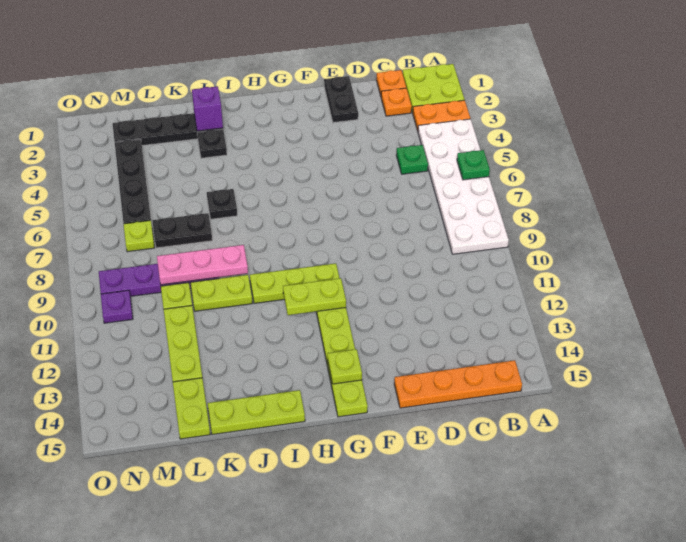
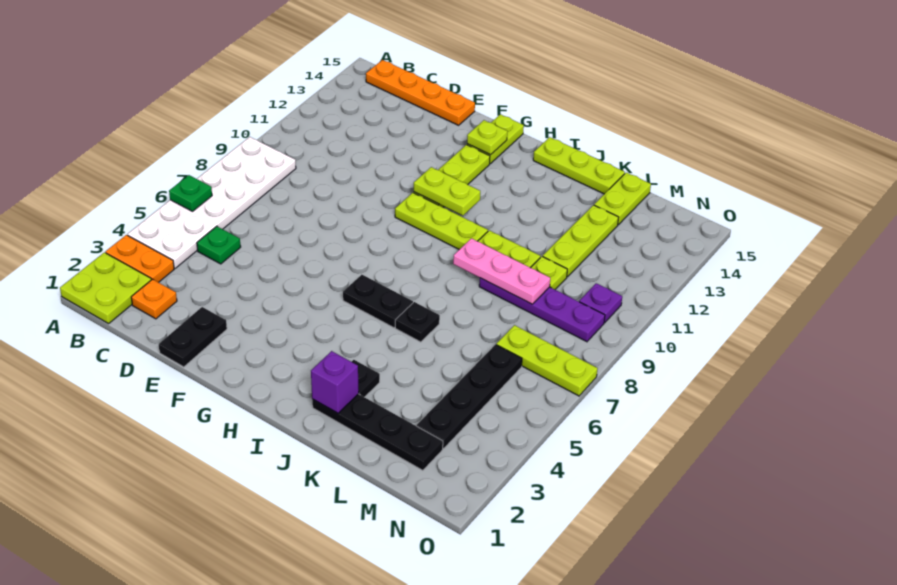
orange plate C1 level 1 -> none
black plate K7:L7 level 1 -> black plate H6:I6 level 1
lime plate M7 level 1 -> lime plate M7:O7 level 1

